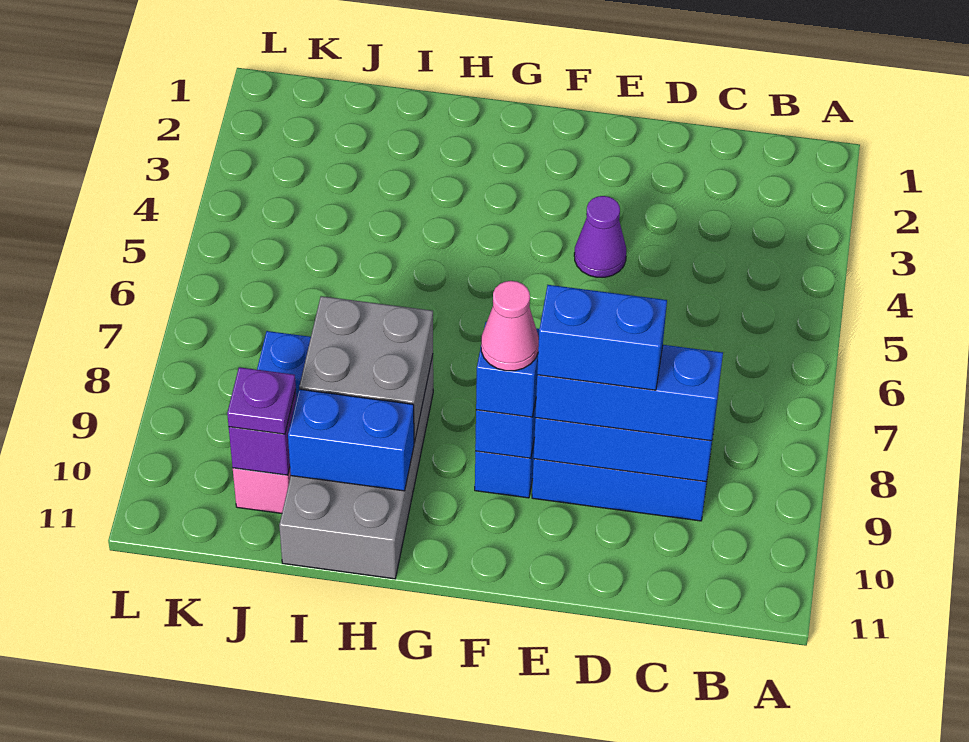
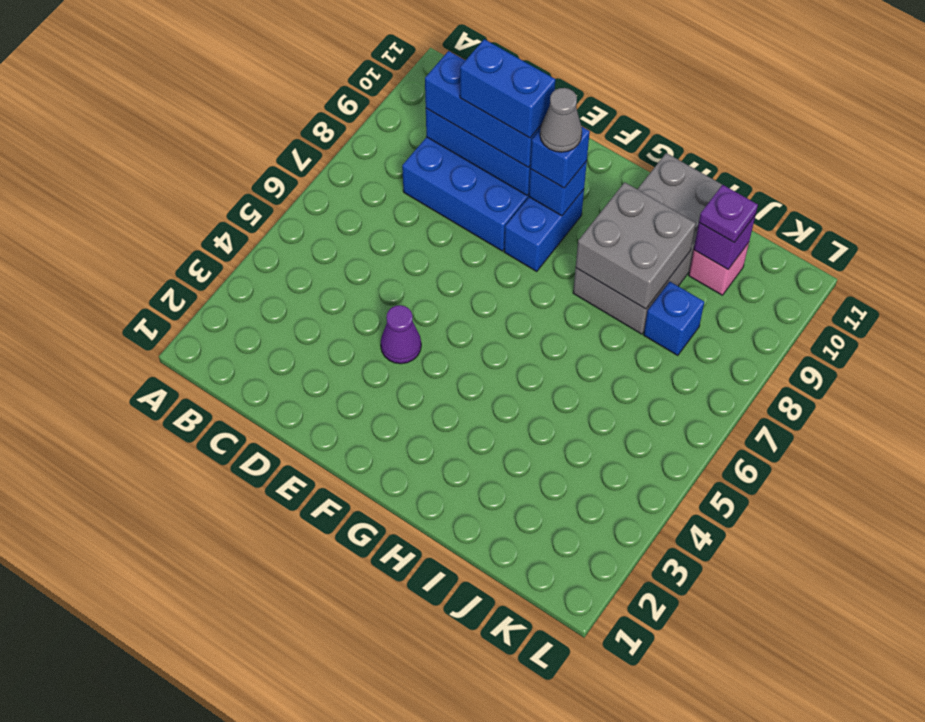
pink cone F9 level 4 -> grey cone F9 level 4
blue brick H10:I10 level 2 -> none

